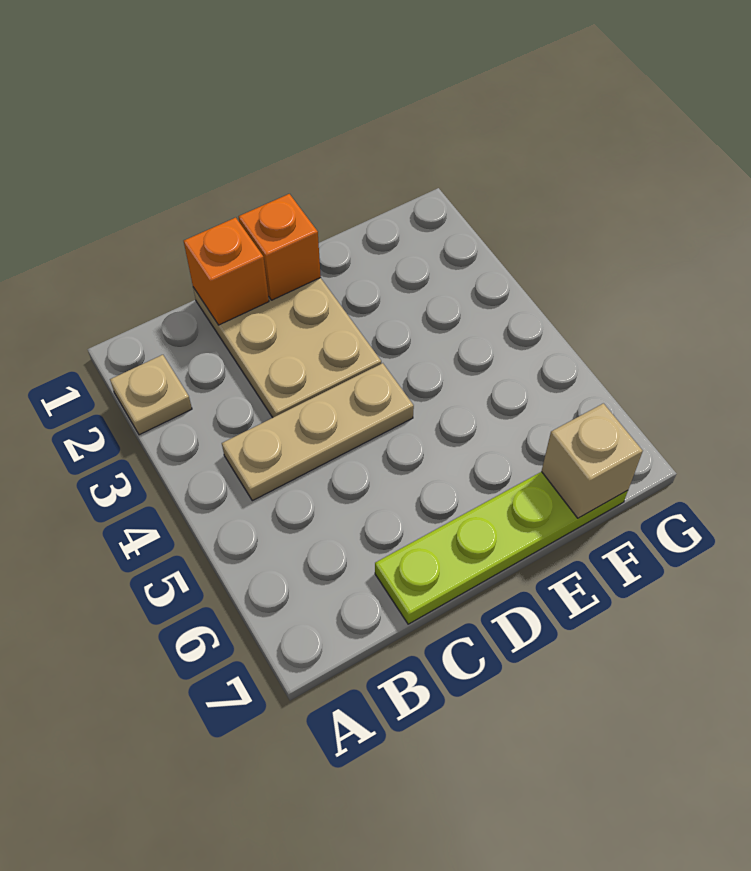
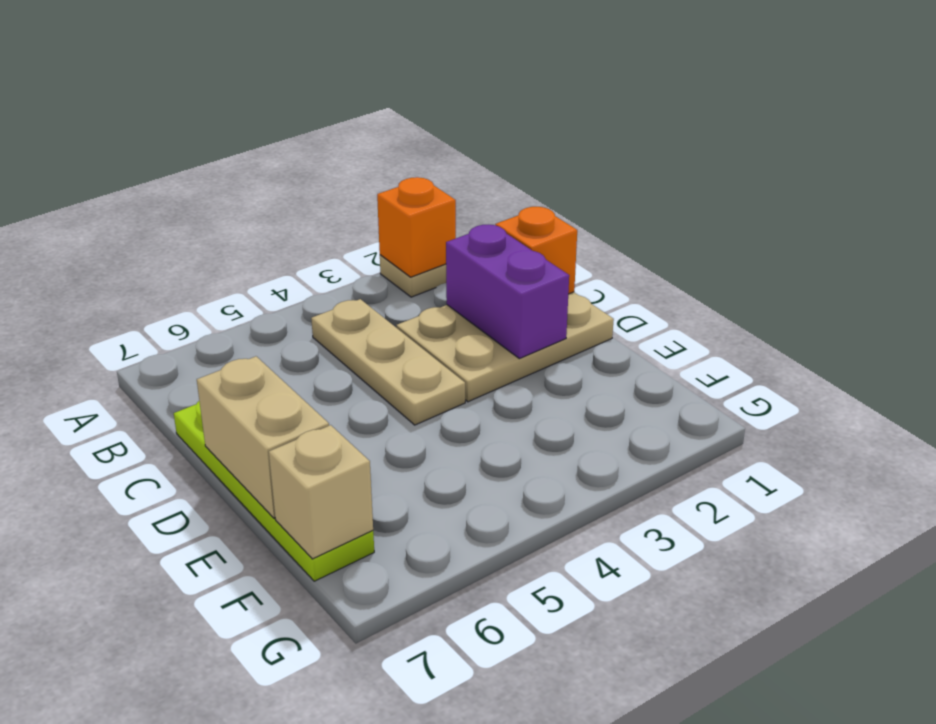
none -> purple brick C2:D2 level 2
orange brick D1 level 2 -> orange brick A2 level 2
none -> tan brick D7:E7 level 2

